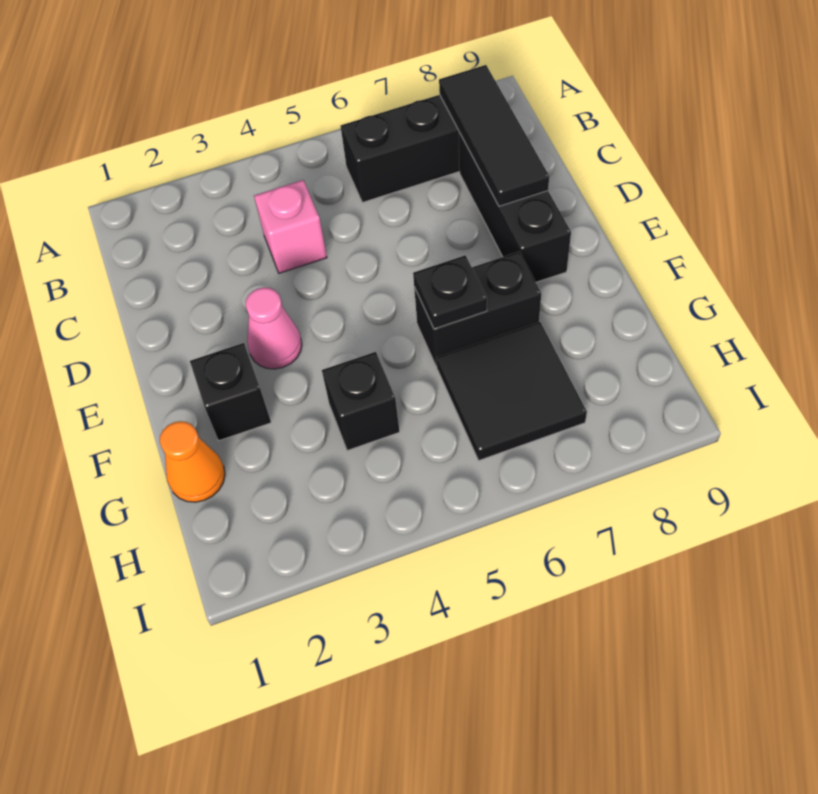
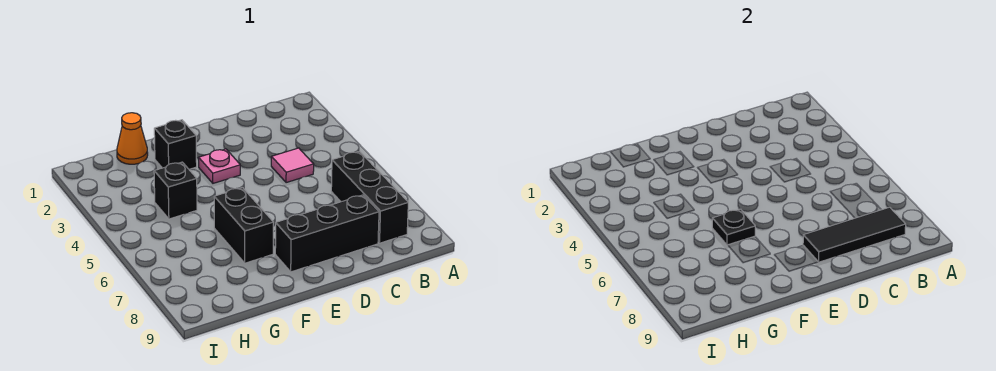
pink brick C4 level 1 -> pink tile C4 level 1
pink cone E3 level 1 -> pink plate E3 level 1
black tile G6:H7 level 1 -> none

